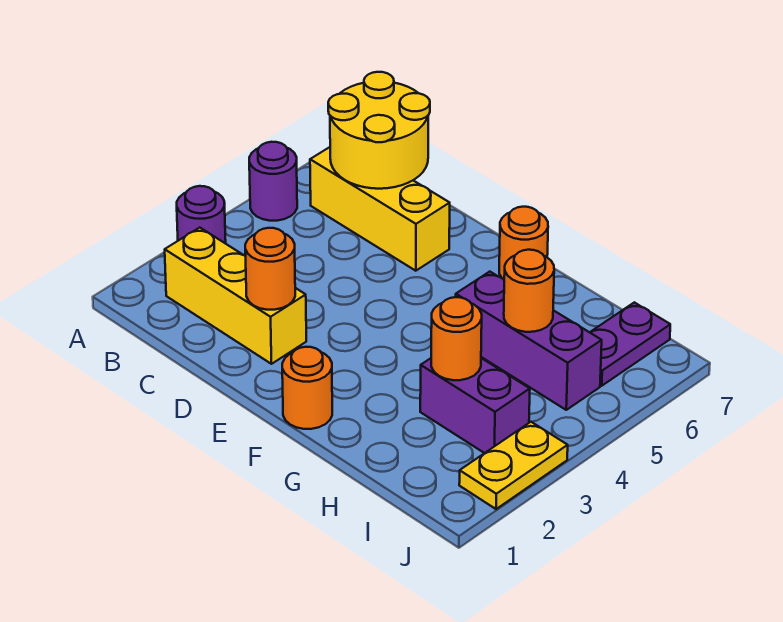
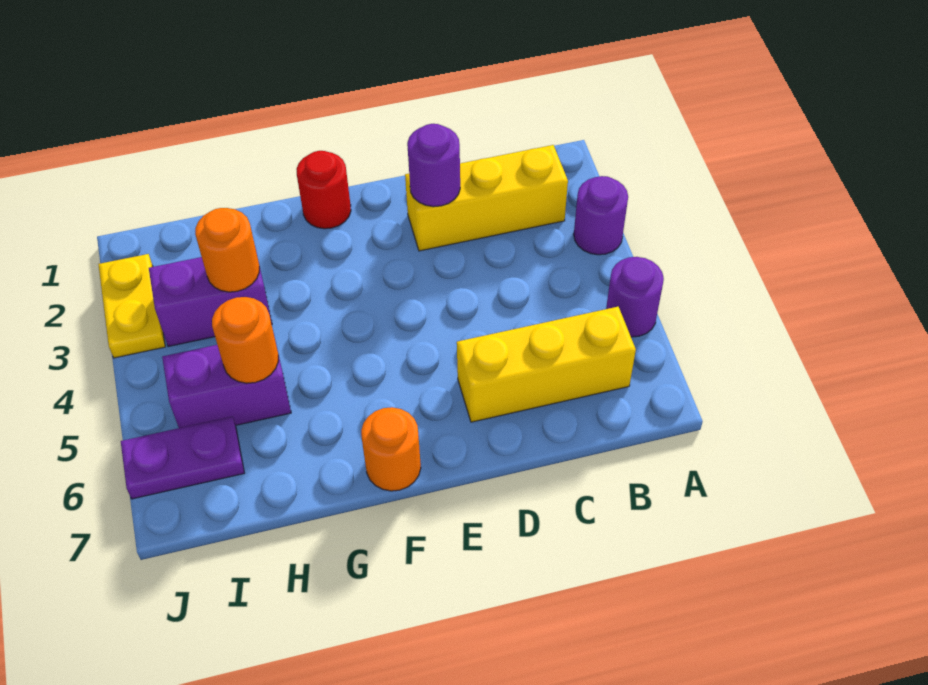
yellow round brick B6:C7 level 2 -> none
orange round brick D2 level 2 -> purple round brick D2 level 2
orange round brick F1 level 1 -> red round brick F1 level 1
purple brick G5:I5 level 1 -> purple brick H5:I5 level 1
purple plate I6:I7 level 1 -> purple plate I6:J6 level 1

